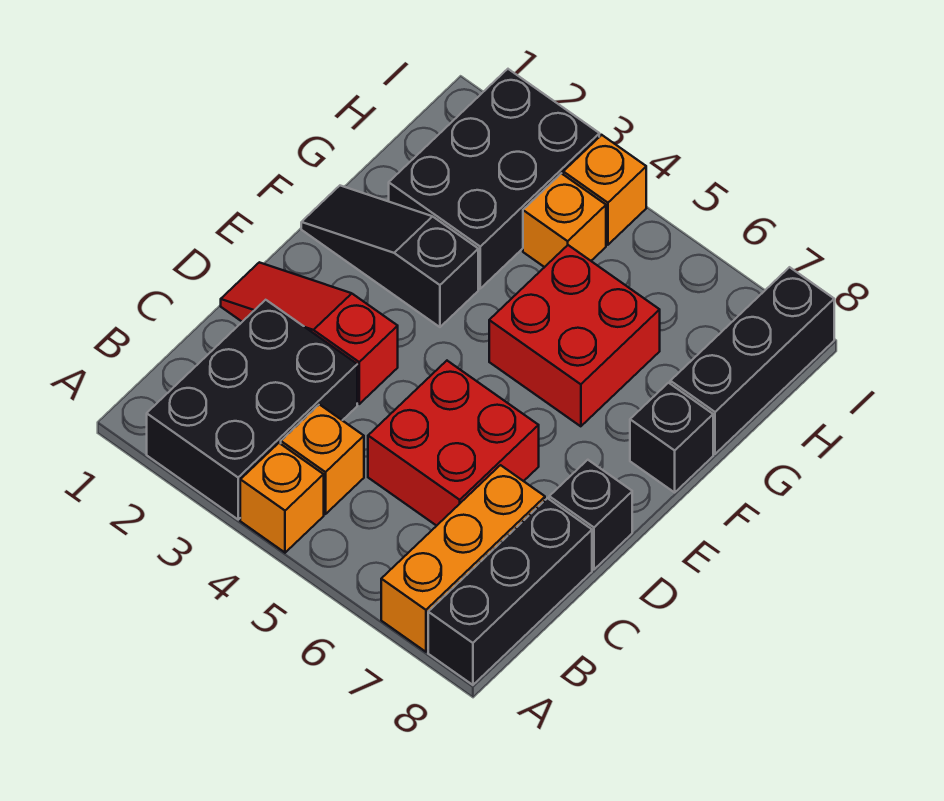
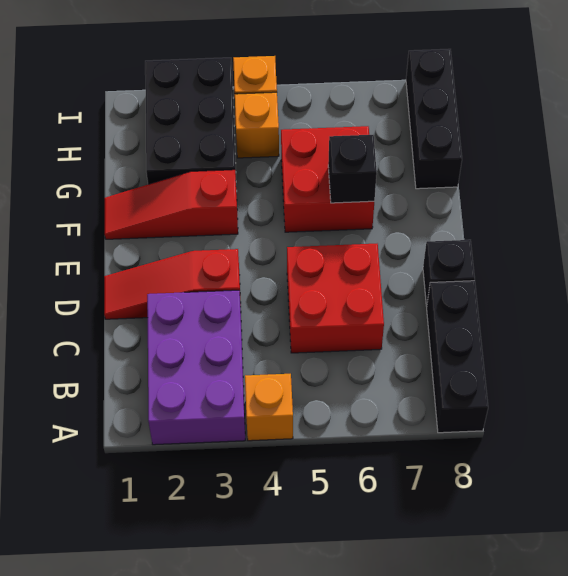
black brick A2:C3 level 1 -> purple brick A2:C3 level 1
orange brick A7:C7 level 1 -> none
orange brick B4 level 1 -> none
black slope F1:F3 level 1 top 3 -> red slope F1:F3 level 1 top 3
black brick F8 level 1 -> black brick F6 level 2

